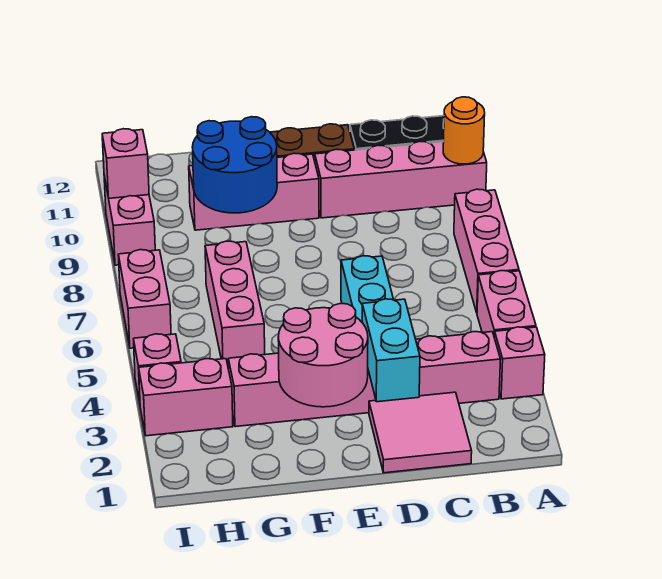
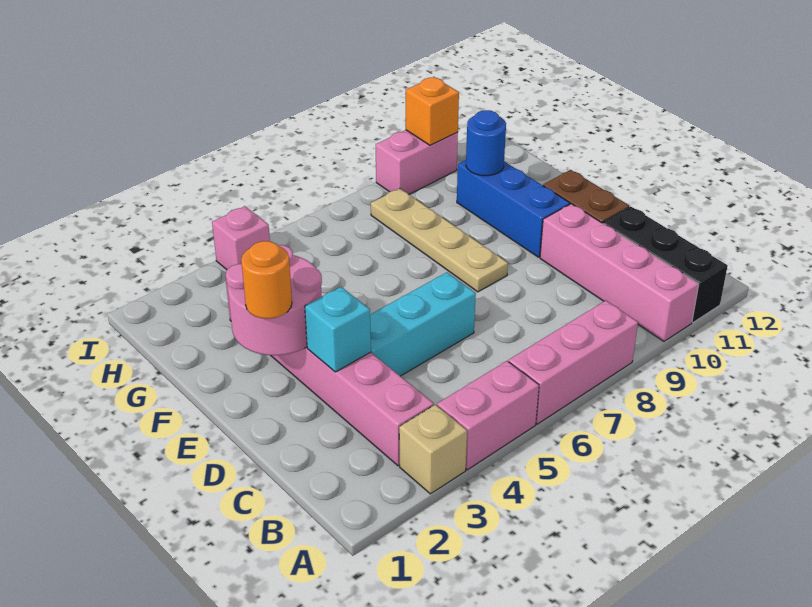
pink brick A3 level 1 -> tan brick A3 level 1
orange round brick A10 level 2 -> orange round brick E2 level 3
pink tile C1:D2 level 1 -> none
cyan brick D2:D3 level 2 -> cyan brick D3 level 2
none -> tan plate E8:H8 level 1
pink brick E10:G10 level 1 -> blue brick E10:G10 level 1
blue round brick F9:G10 level 2 -> blue round brick G10 level 2
pink brick G5:G7 level 1 -> none
pink brick H3:I3 level 1 -> none
pink brick I6:I7 level 1 -> none
pink brick I10 level 2 -> orange brick I10 level 2

